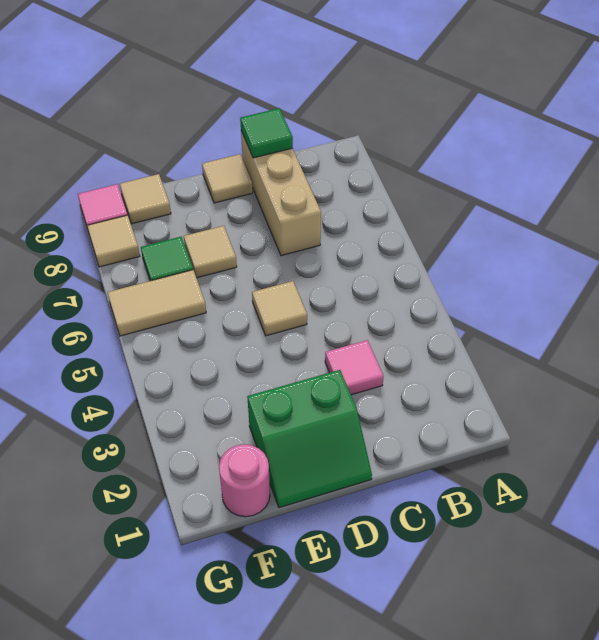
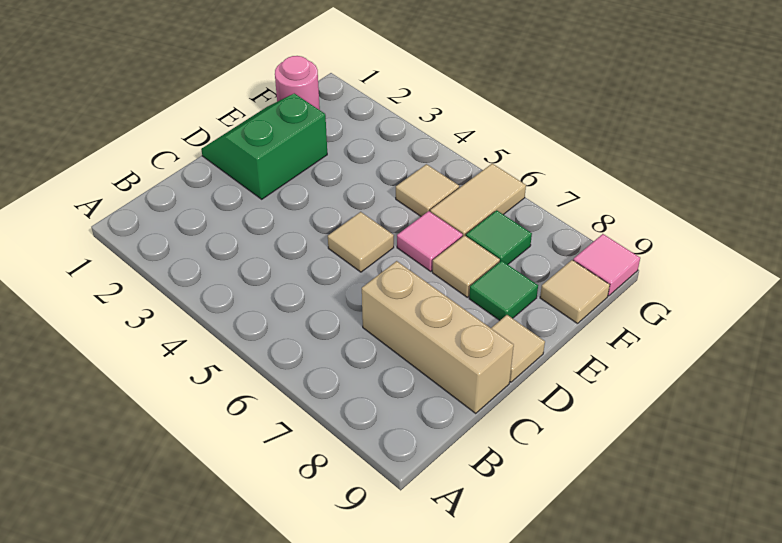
pink tile C3 level 1 -> pink tile E6 level 1
green tile C9 level 2 -> green tile E8 level 1
tan tile G8 level 1 -> tan tile F5 level 1

